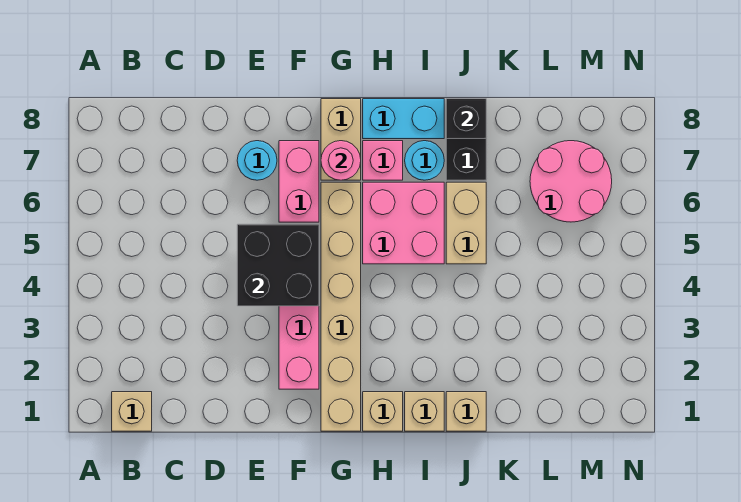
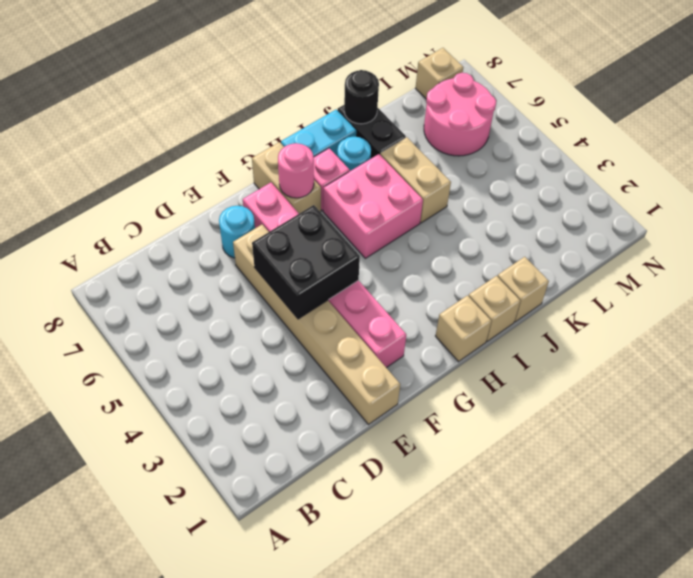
tan brick B1 level 1 -> tan brick M8 level 1
tan brick G1:G6 level 1 -> tan brick E1:E6 level 1
black brick J8 level 2 -> black round brick J8 level 2

